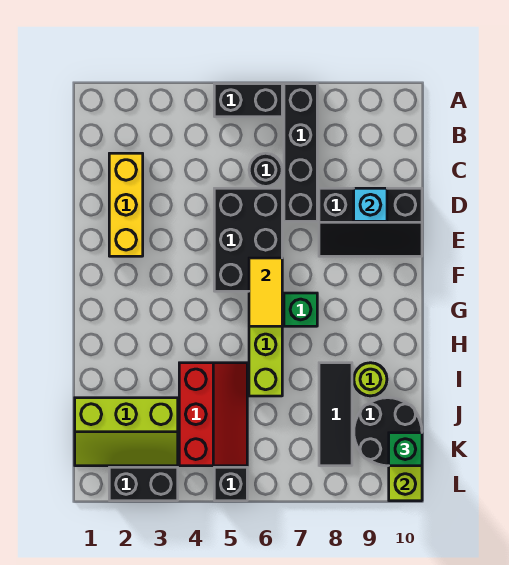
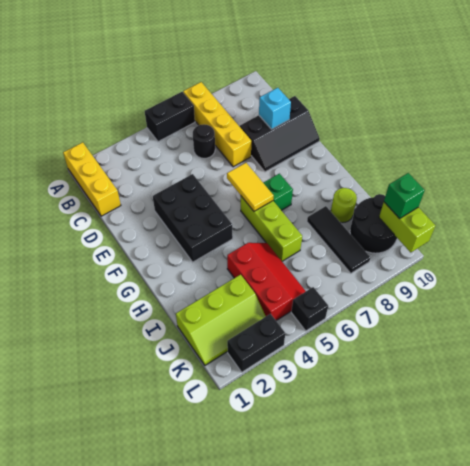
black brick A7:D7 level 1 -> yellow brick A7:D7 level 1
yellow brick C2:E2 level 1 -> yellow brick A1:C1 level 1
black brick D5:F6 level 1 -> black brick E3:G4 level 1

